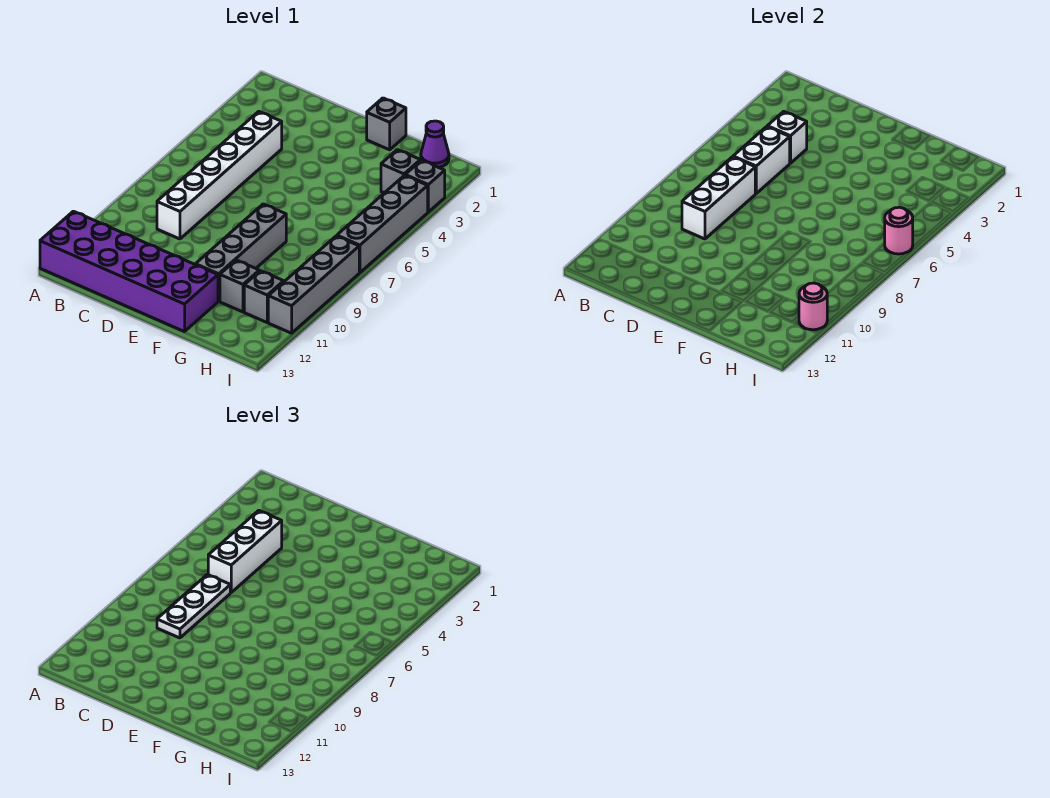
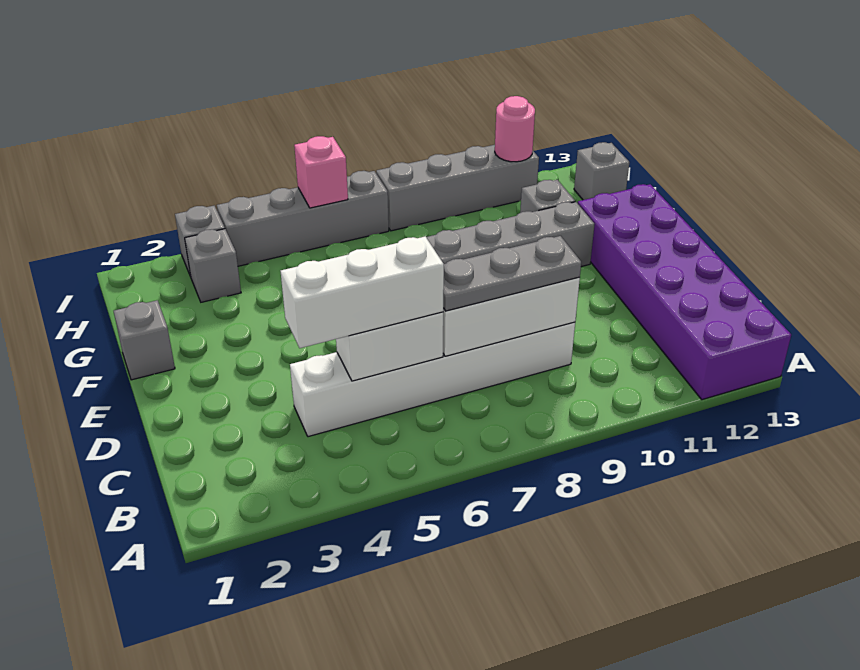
white brick C4 level 2 -> none
white plate C7:C9 level 3 -> grey plate C7:C9 level 3
purple cone H1 level 1 -> none
grey brick H11 level 1 -> grey brick H13 level 1
pink round brick I6 level 2 -> pink brick I6 level 2

